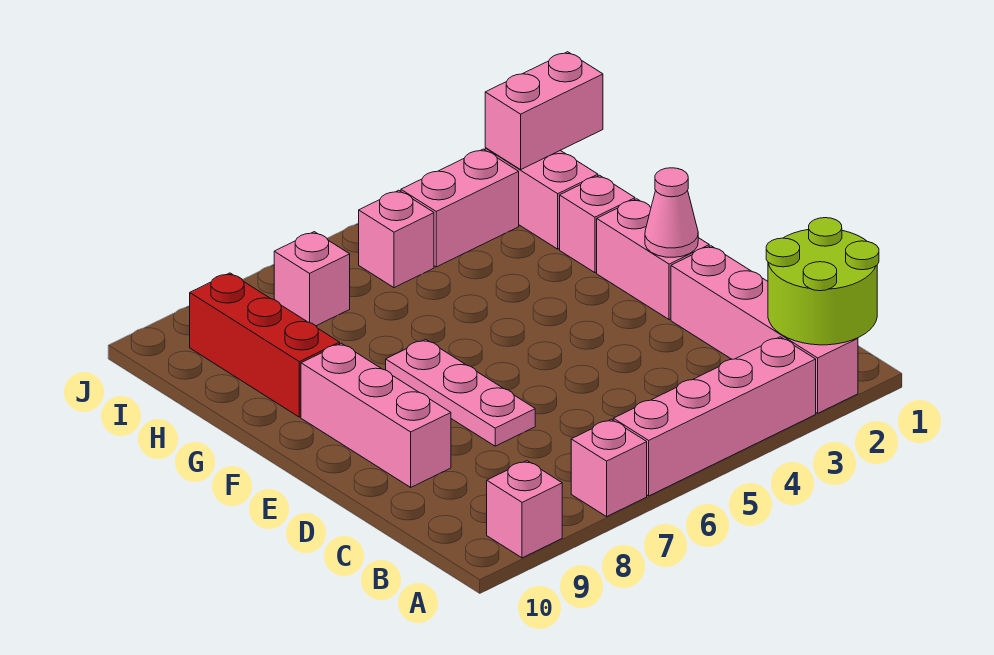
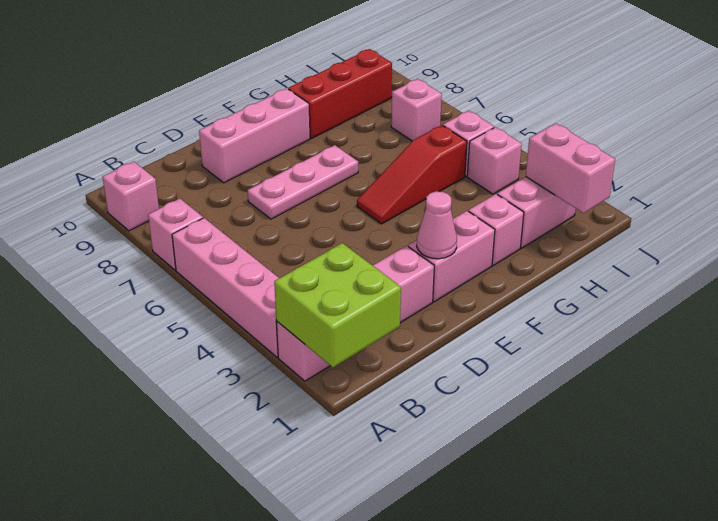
lime round brick A1:B2 level 2 -> lime brick A1:B2 level 2
none -> red slope F5:H5 level 1 top H
pink brick I3:I4 level 1 -> pink brick I4 level 1

